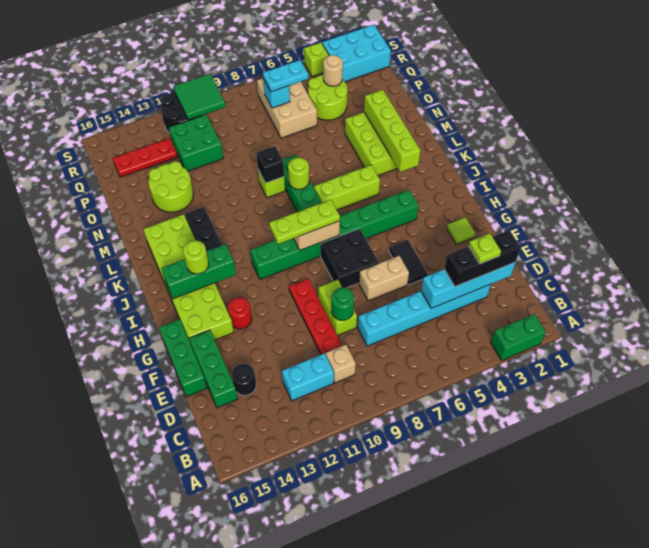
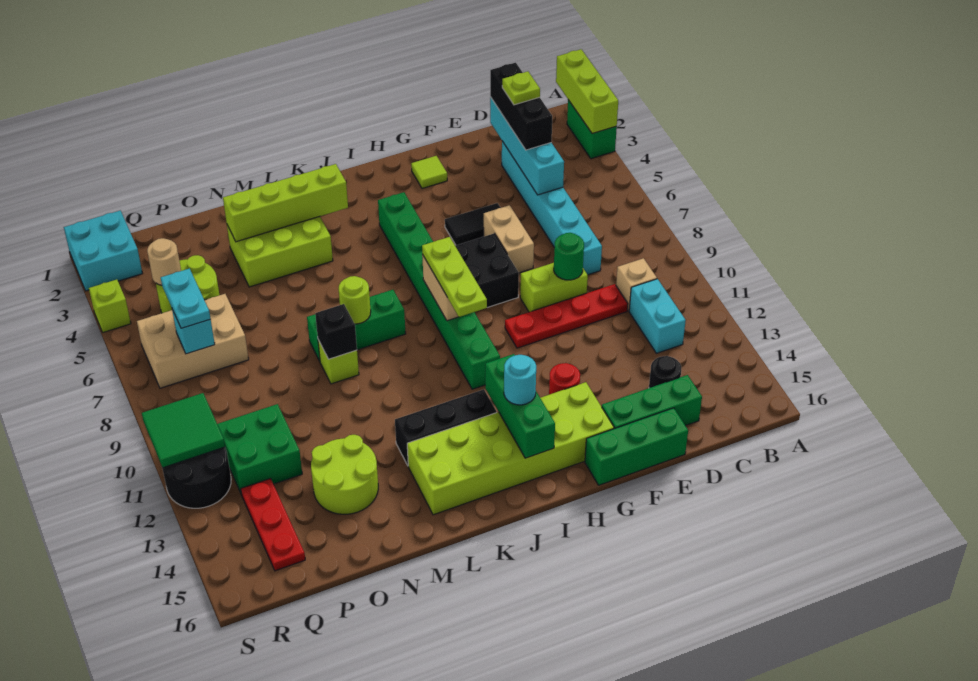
lime round brick I14 level 3 -> cyan round brick I14 level 3
lime brick K5:K7 level 1 -> lime brick A1:A3 level 2
cyan brick R1:S3 level 1 -> cyan brick R1:S2 level 1

